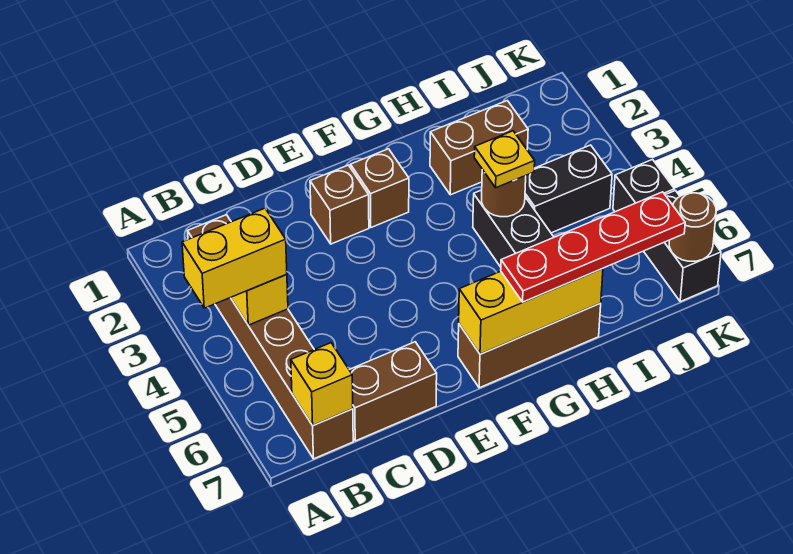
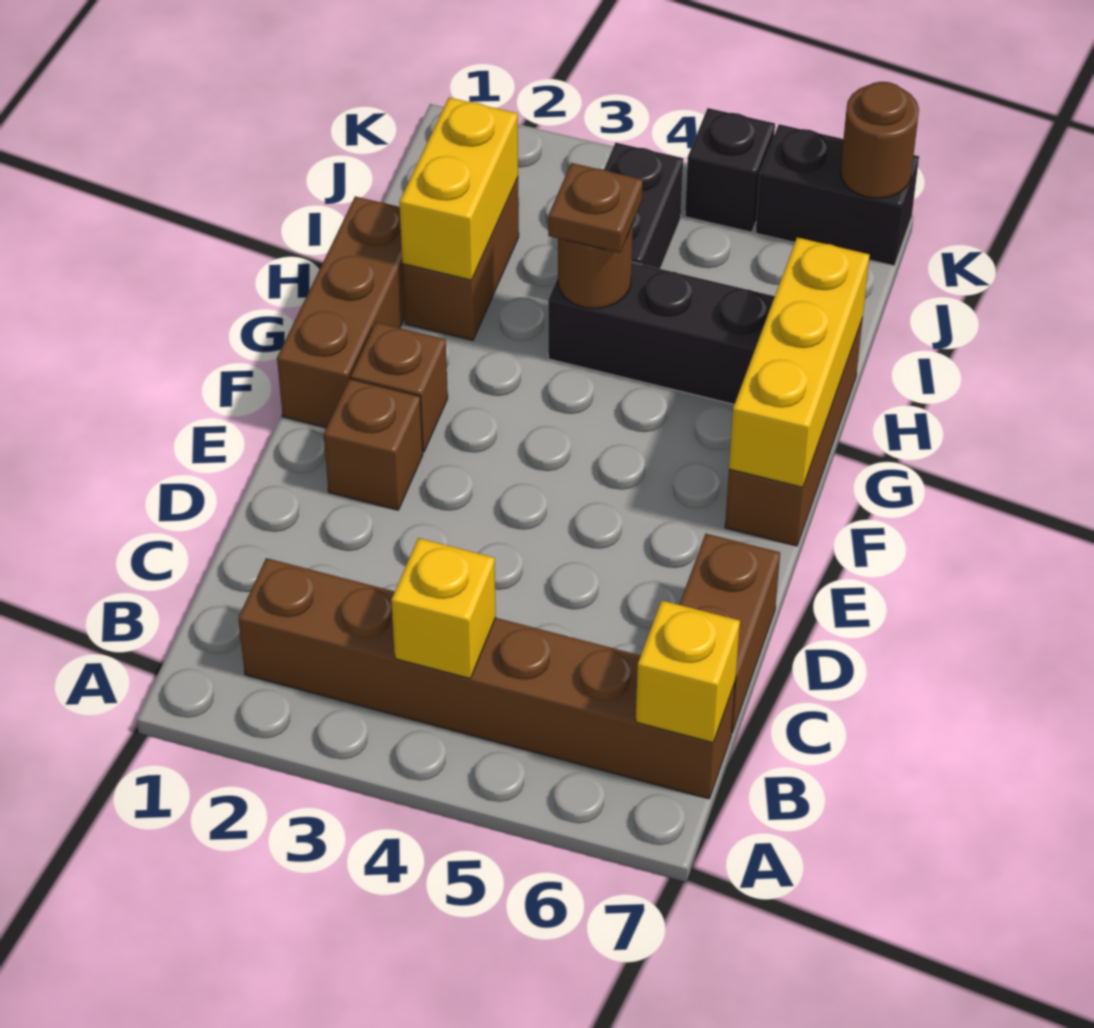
yellow brick A4:B4 level 3 -> yellow brick H2:I2 level 2
none -> brown brick F1:H1 level 1
red plate G7:J7 level 3 -> none
yellow plate H4 level 3 -> brown plate H4 level 3

